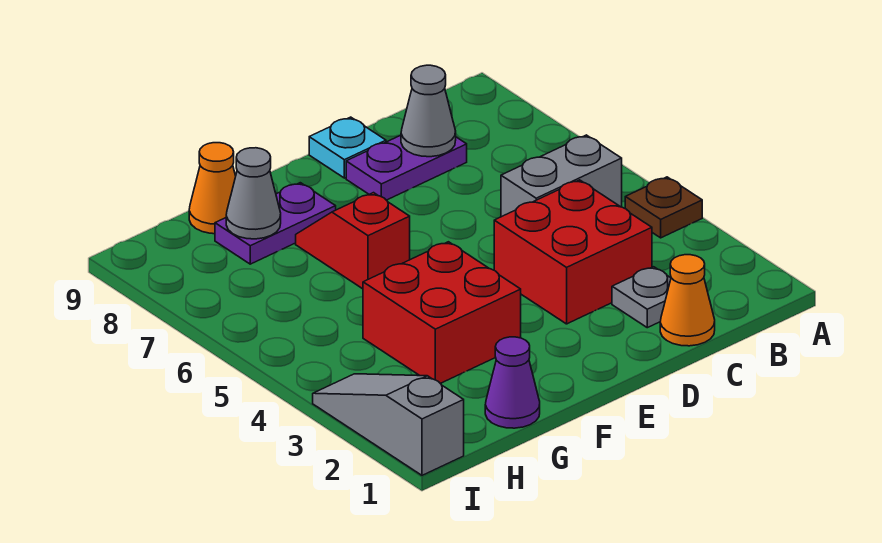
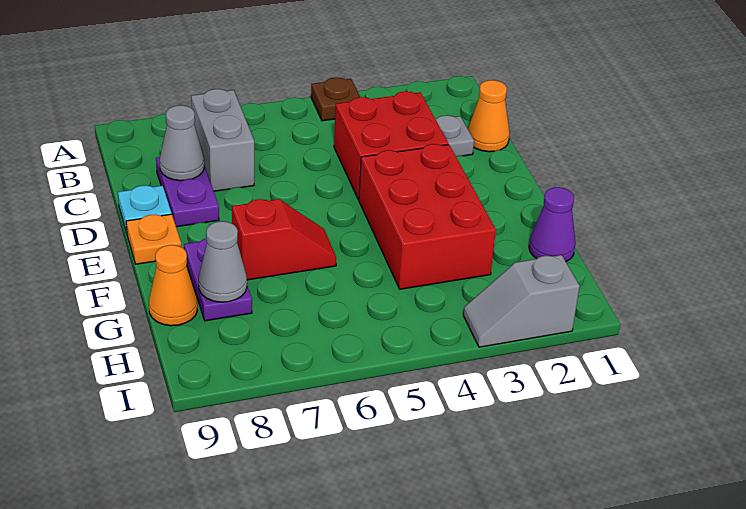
grey brick B5:C5 level 1 -> grey brick B7:C7 level 1
none -> orange plate E9 level 1
red brick F3:G4 level 1 -> red brick E3:G4 level 1
red slope F6:F7 level 1 top 6 -> red slope F6:F7 level 1 top 7
grey slope I1:I3 level 1 top 1 -> grey slope I2:I3 level 1 top 2

